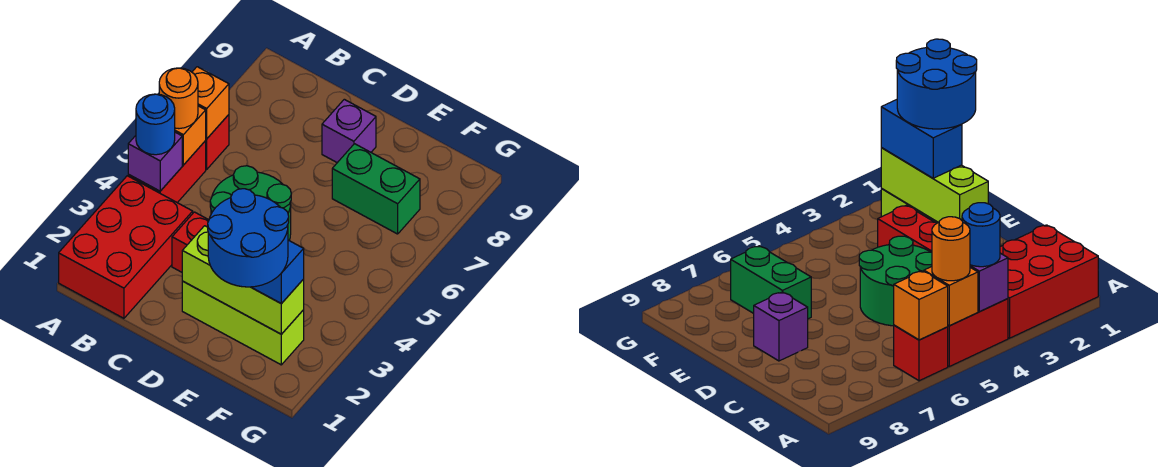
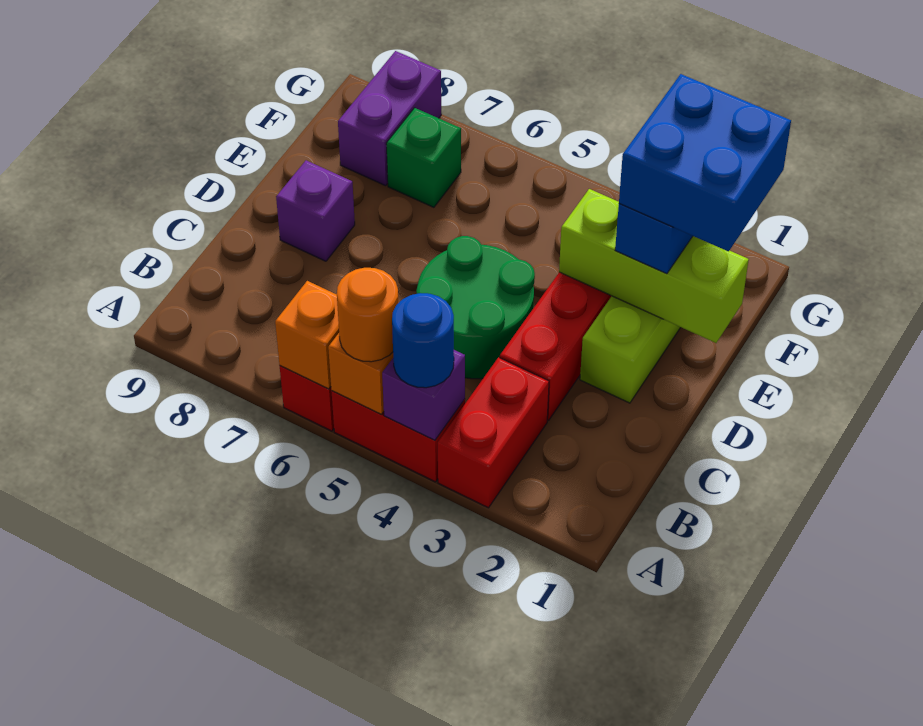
red brick A1:B3 level 1 -> red brick A3:B3 level 1
lime brick D2:F2 level 2 -> lime brick E1:E3 level 2
blue round brick E1:F2 level 4 -> blue brick E1:F2 level 4
green brick E7:F7 level 1 -> green brick F7 level 1
none -> purple brick F8:G8 level 1

